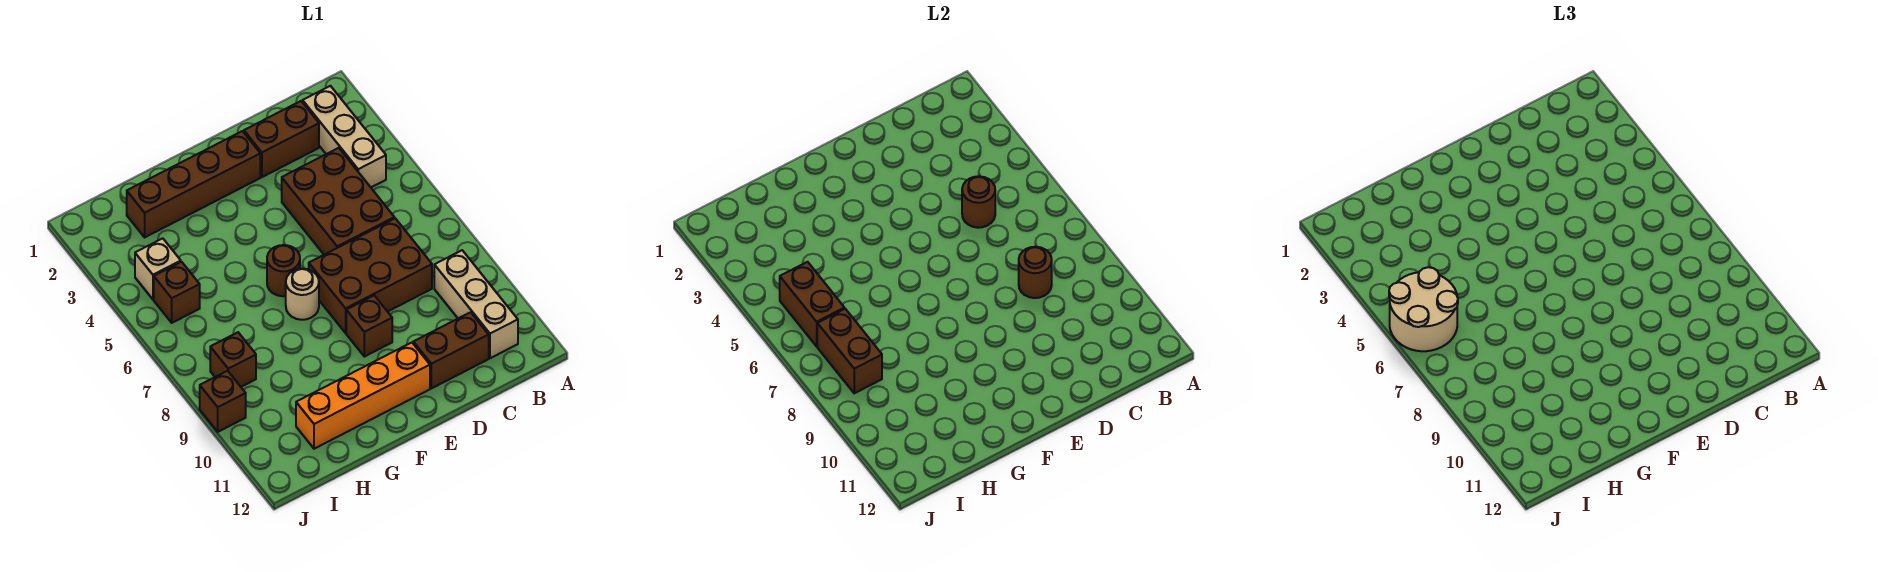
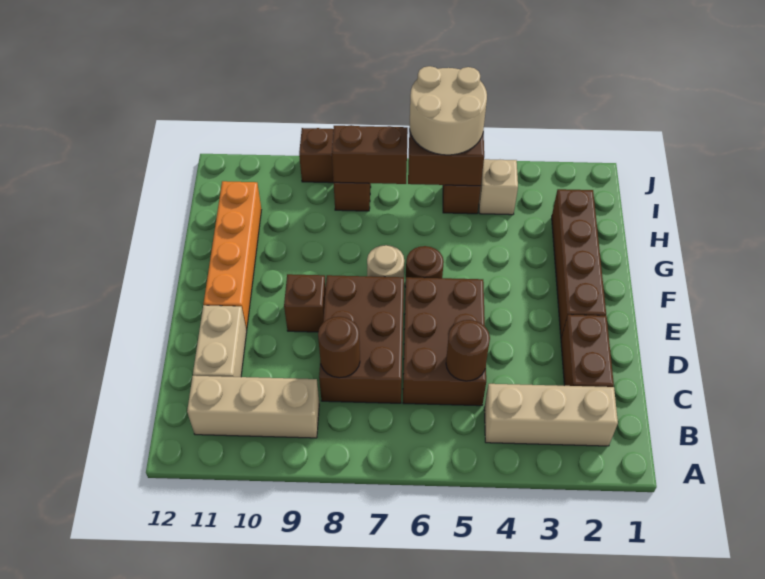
brown brick C4:D6 level 1 -> brown brick C5:E6 level 1
brown brick C11:D11 level 1 -> tan brick C11:D11 level 1

